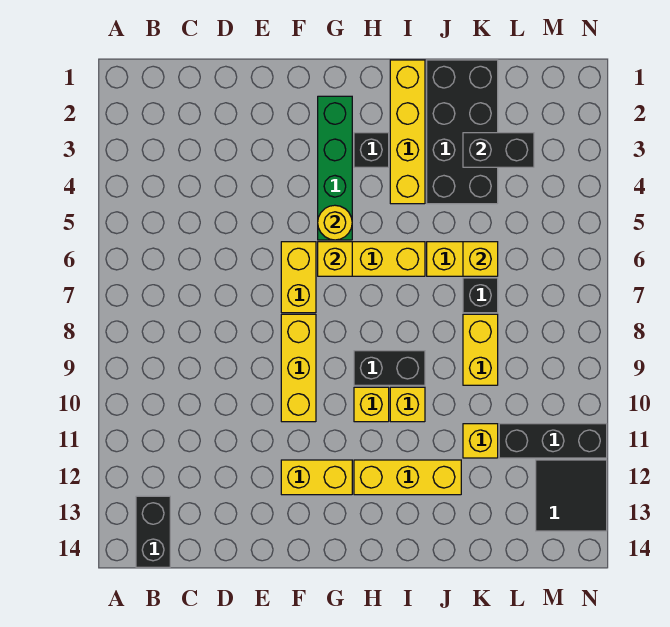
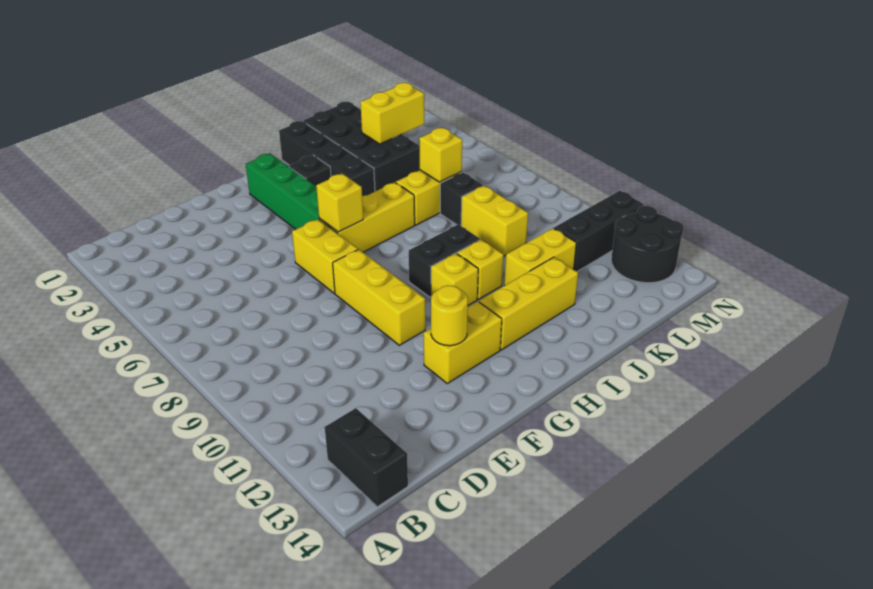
yellow round brick G5 level 2 -> yellow round brick F12 level 2
yellow brick I1:I4 level 1 -> black brick I1:I4 level 1
black brick K3:L3 level 2 -> yellow brick K3:L3 level 2
yellow brick K11 level 1 -> yellow brick J11:K11 level 1
black tile M12:N13 level 1 -> black round brick M12:N13 level 1

